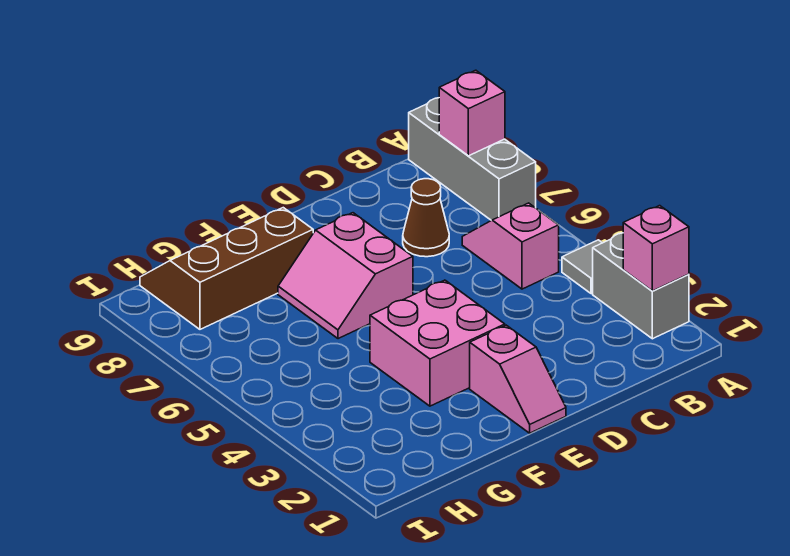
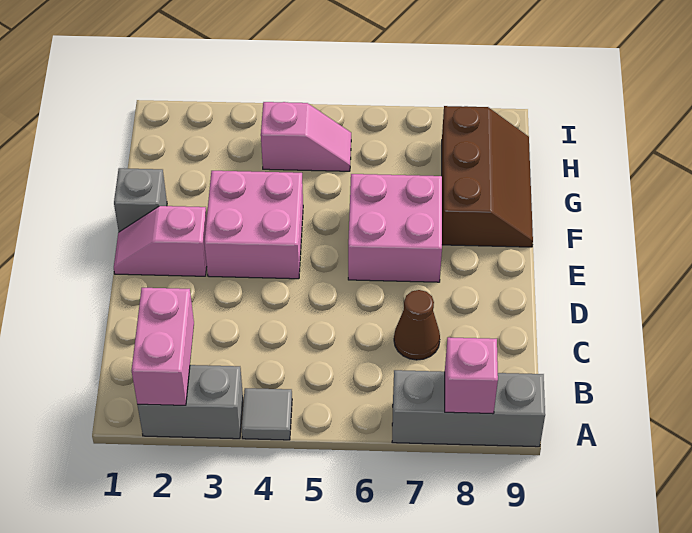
pink brick A2 level 2 -> pink brick A2:B2 level 2
pink slope B5:B6 level 1 top 5 -> pink slope H4:H5 level 1 top 4
pink slope E6:F7 level 1 top E -> pink brick E6:F7 level 1
none -> grey brick F1 level 1

